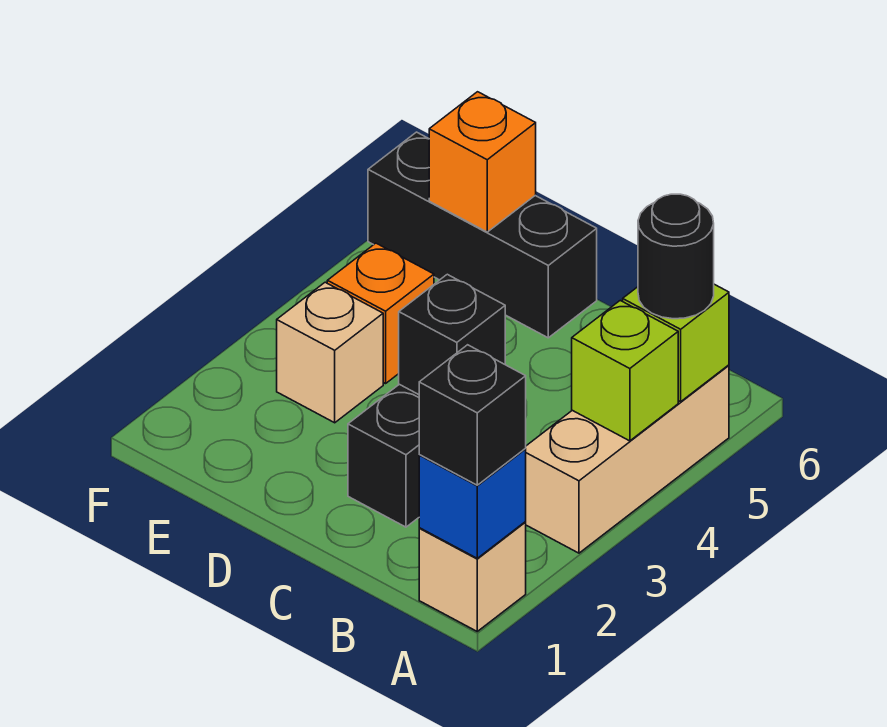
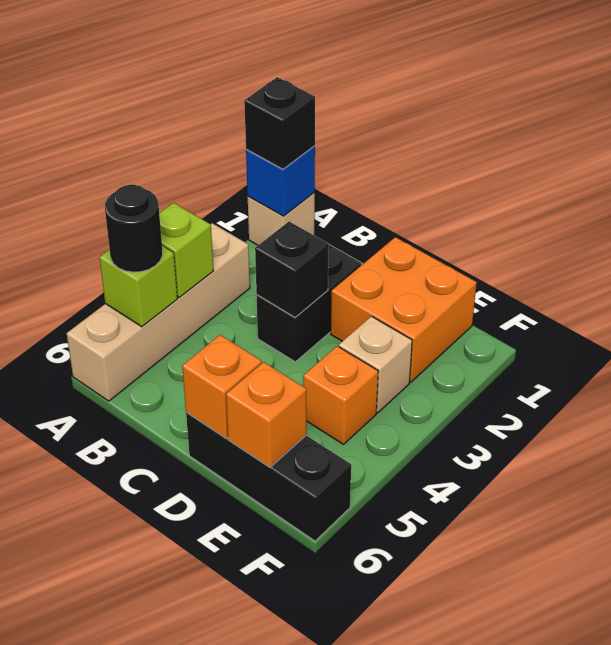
tan brick A3:A5 level 1 -> tan brick A3:A6 level 1
none -> orange brick D1:E2 level 1
none -> orange brick D6 level 2

